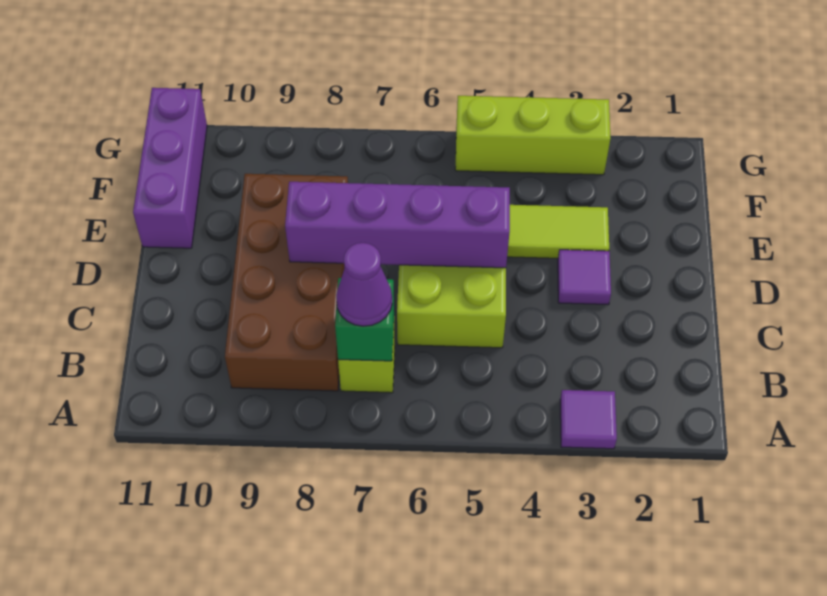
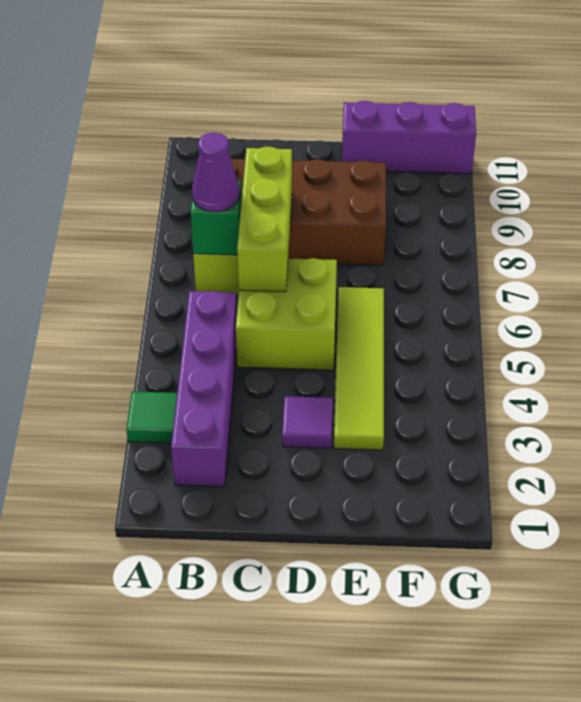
purple tile A3 level 1 -> green tile A3 level 1
purple brick D5:D8 level 2 -> purple brick B2:B5 level 1
lime brick G3:G5 level 1 -> lime brick C6:C8 level 2

